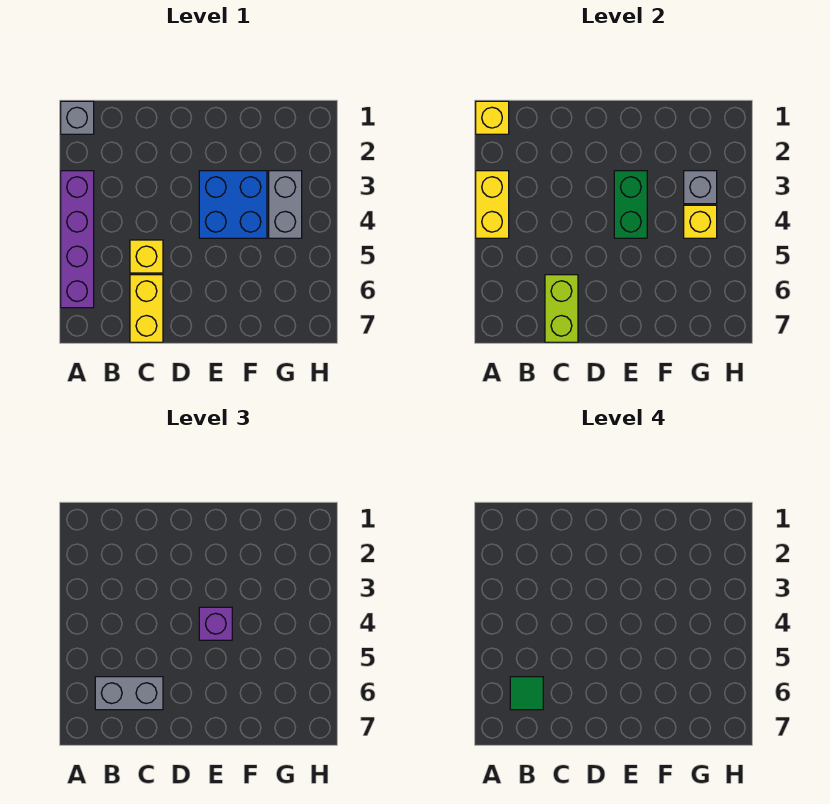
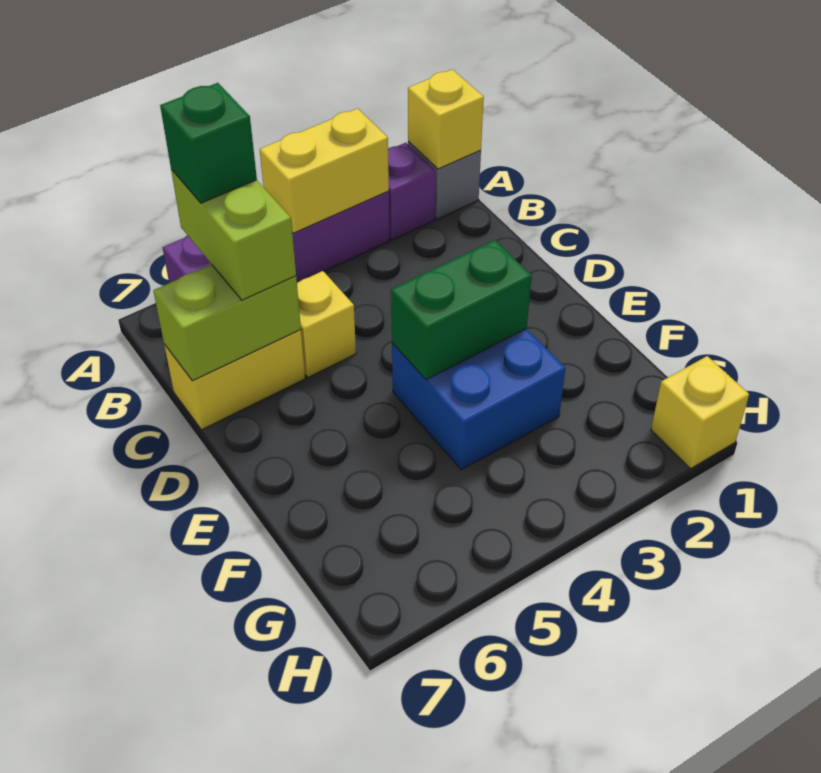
grey brick B6:C6 level 3 -> lime brick B6:C6 level 3
green tile B6 level 4 -> green brick B6 level 4
purple brick E4 level 3 -> purple brick A2 level 1
grey brick G3:G4 level 1 -> none
grey brick G3 level 2 -> none
yellow brick G4 level 2 -> yellow brick H1 level 1

